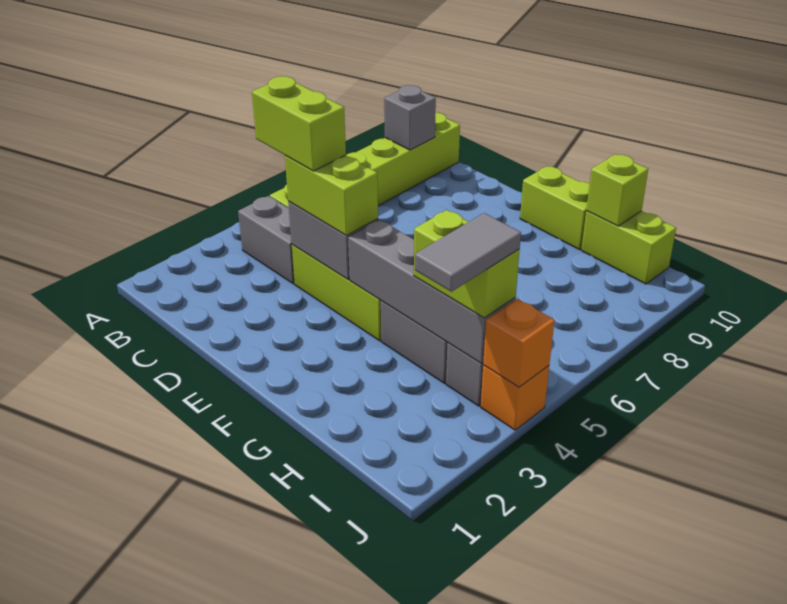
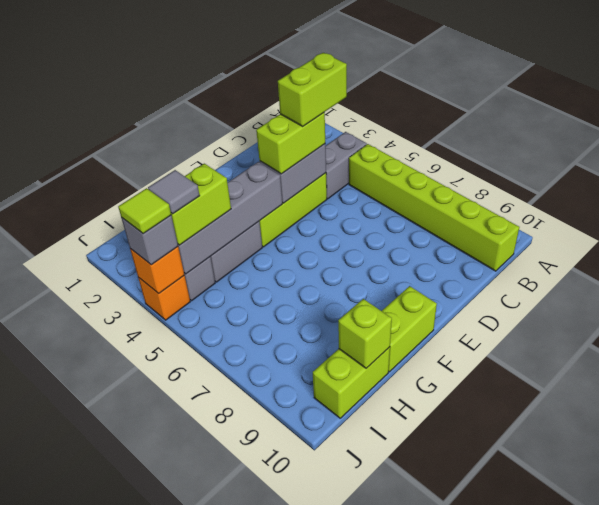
grey brick B9 level 2 -> grey brick J4 level 3
grey tile I3:I4 level 4 -> grey tile I4 level 4
none -> lime tile J4 level 4

